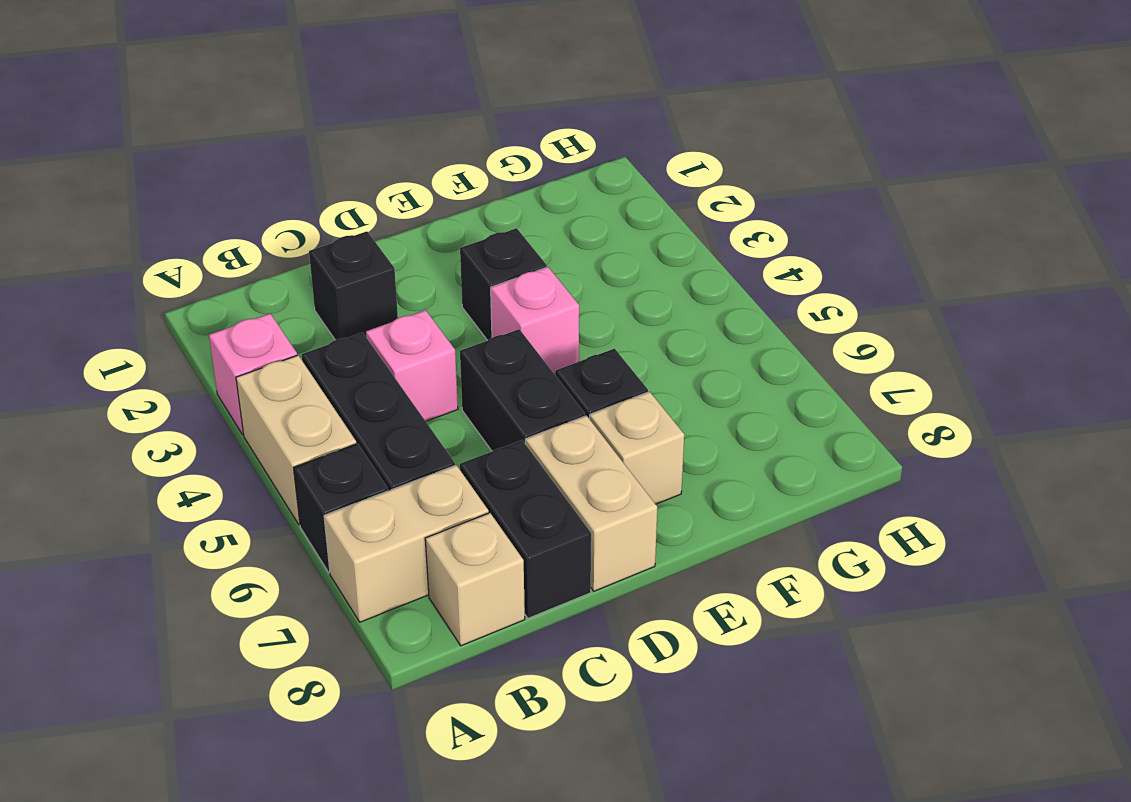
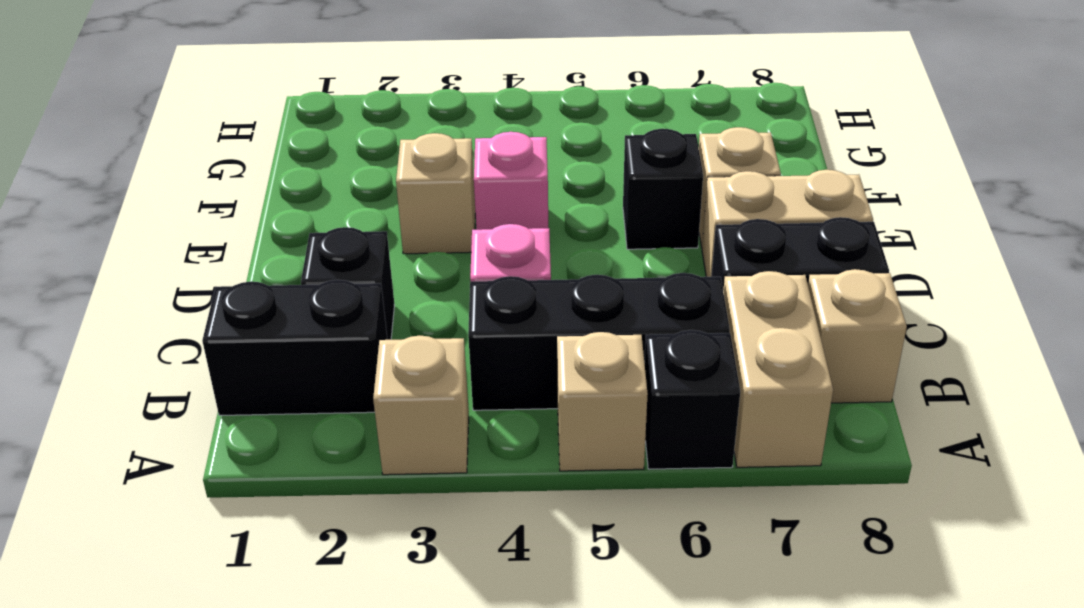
pink brick A3 level 1 -> tan brick A3 level 1
tan brick A4:A5 level 1 -> tan brick A5 level 1
black brick D5:D6 level 1 -> black brick B1:B2 level 1
black brick E3 level 1 -> tan brick E3 level 1

